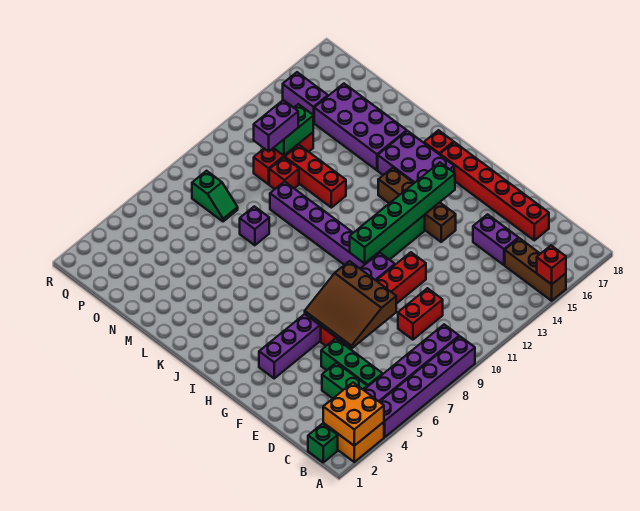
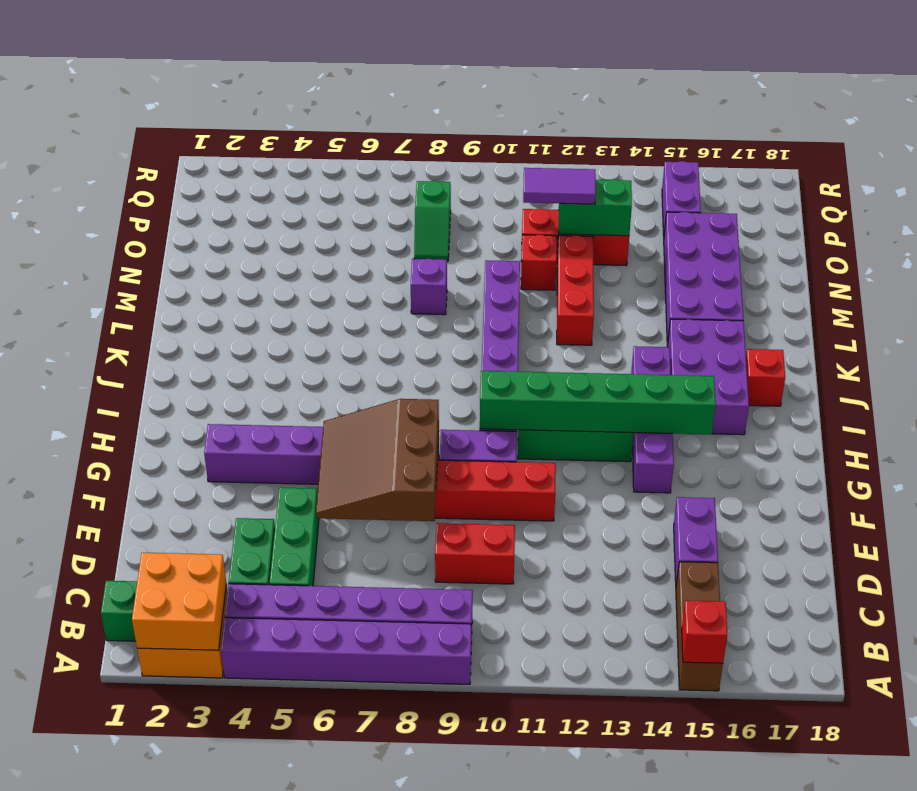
red brick D17:I17 level 1 -> none
brown brick G14:J14 level 1 -> purple brick G14:J14 level 1
purple brick O11:O12 level 3 -> purple tile O11:O12 level 3

